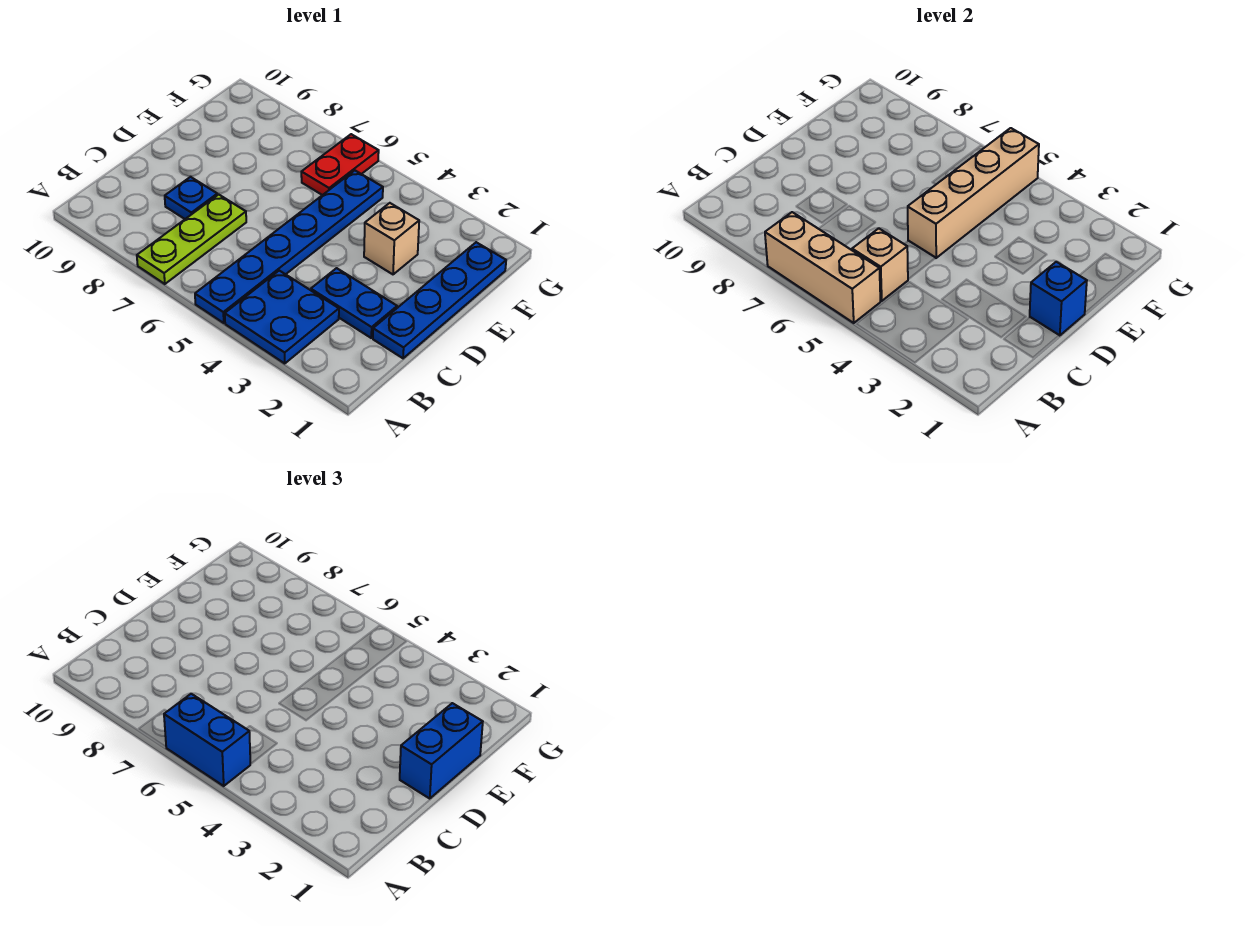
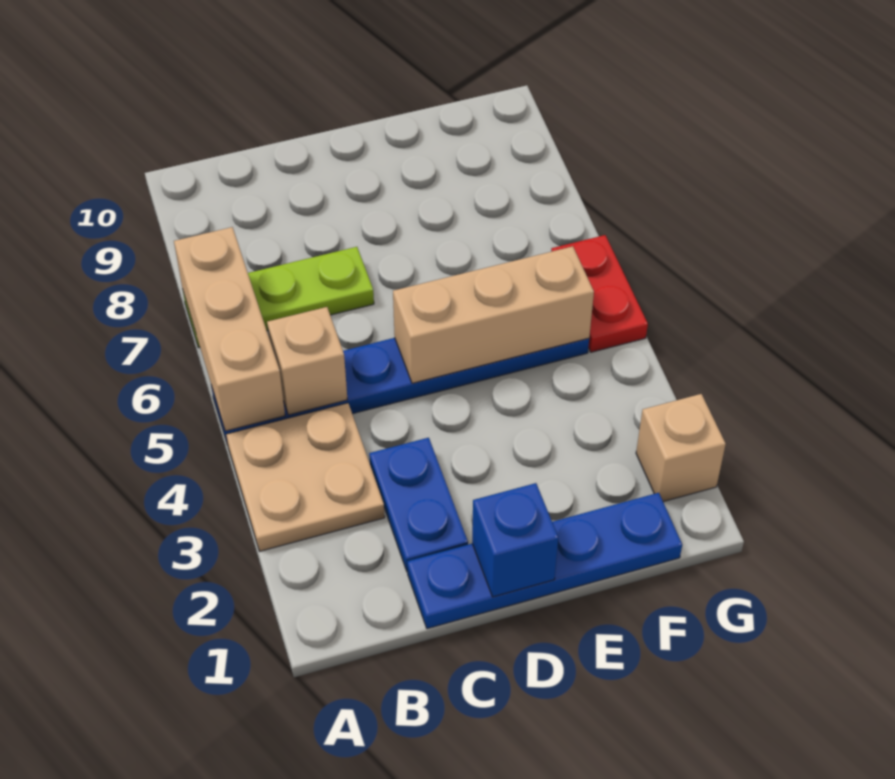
blue plate A3:B4 level 1 -> tan plate A3:B4 level 1
blue brick A5:A6 level 3 -> none
blue plate C8 level 1 -> none
blue brick D1:E1 level 3 -> none
tan brick D5:G5 level 2 -> tan brick D5:F5 level 2
tan brick E3 level 1 -> tan brick G2 level 1
red plate F6:G6 level 1 -> red plate G5:G6 level 1

